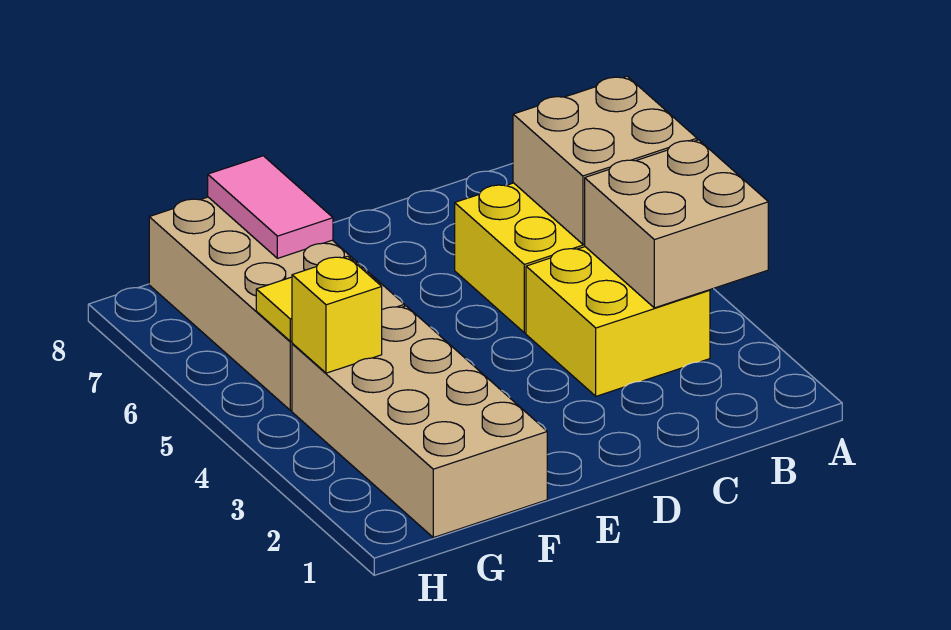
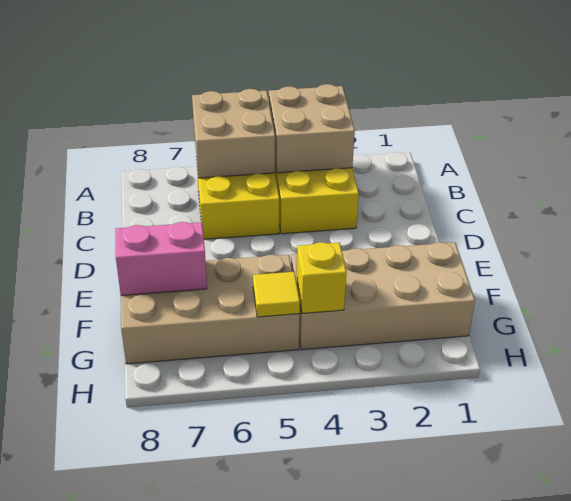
pink tile F7:F8 level 2 -> pink brick F7:F8 level 2

